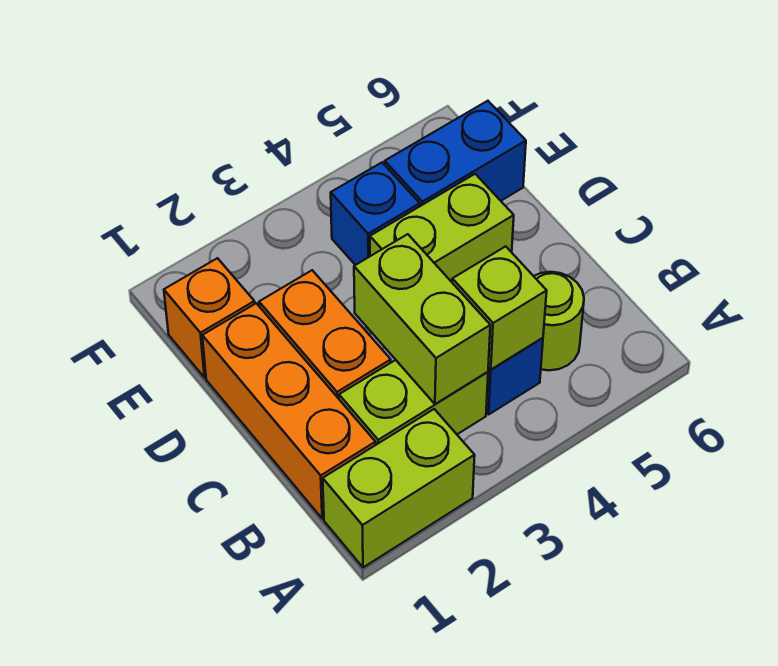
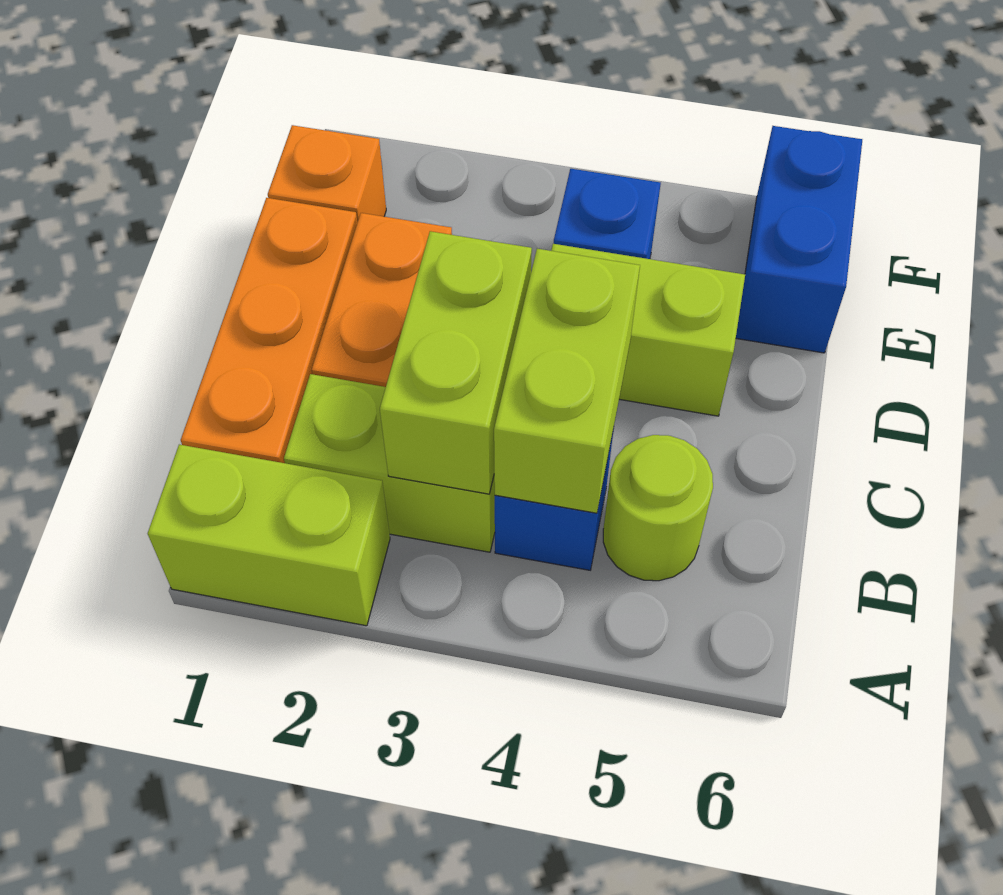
lime brick B4 level 2 -> lime brick B4:C4 level 2
blue brick E5:E6 level 1 -> blue brick E6:F6 level 1

